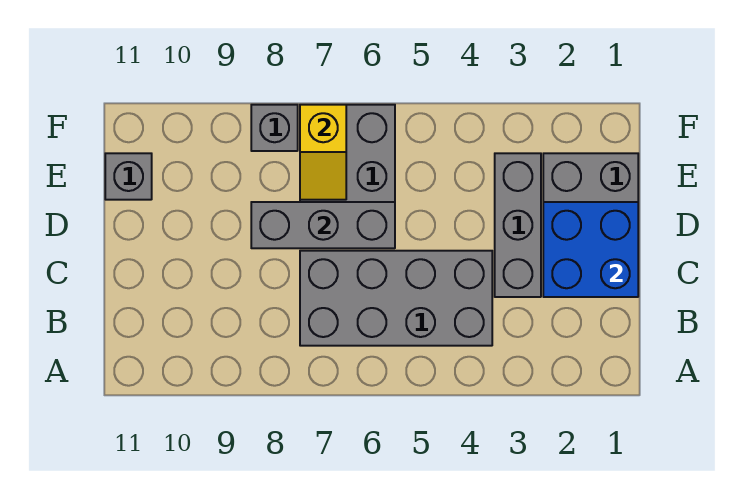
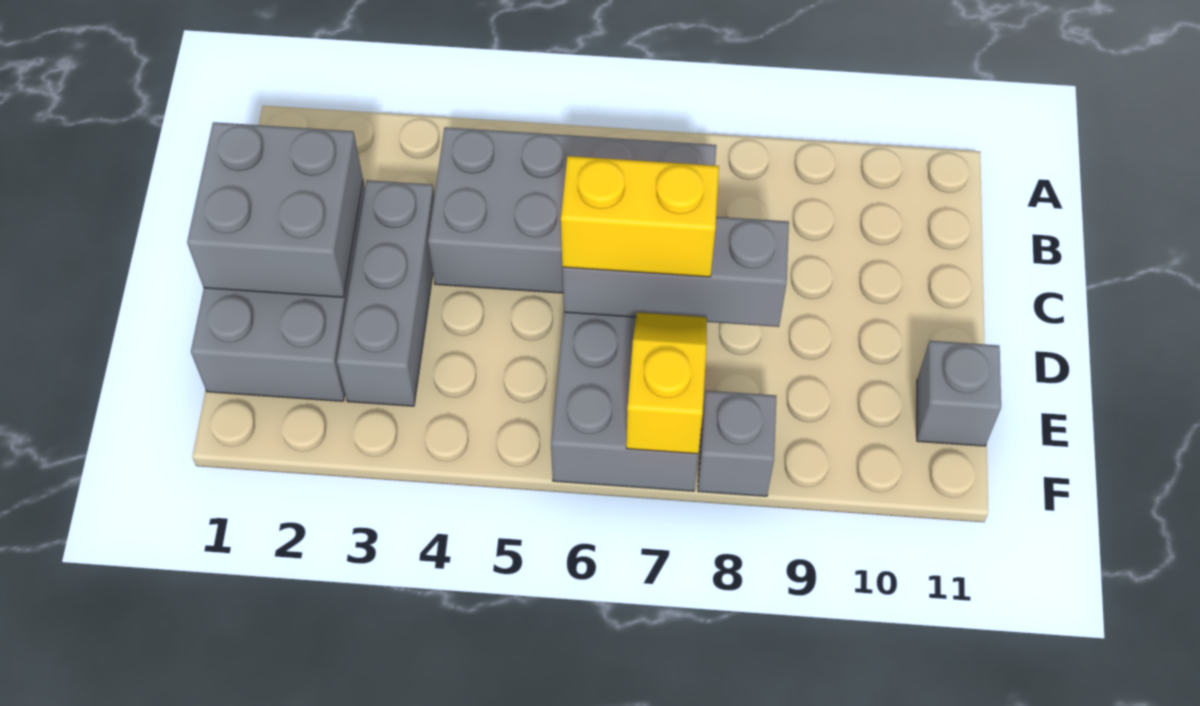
blue brick C1:D2 level 2 -> grey brick C1:D2 level 2
none -> yellow brick D6:D7 level 3

